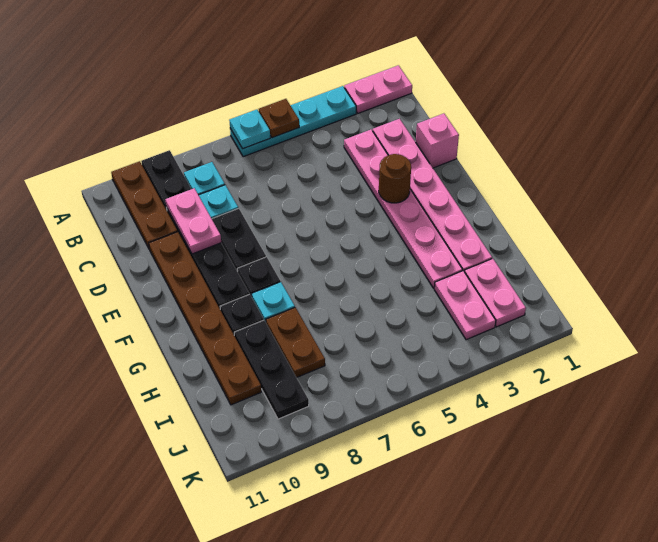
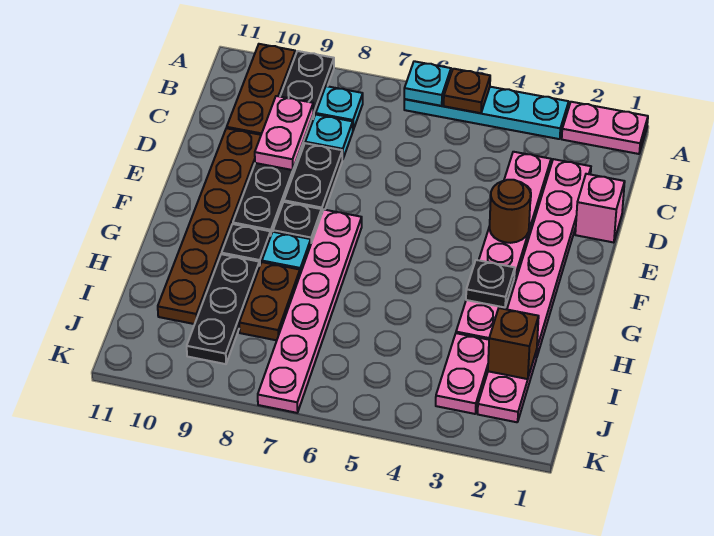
none -> pink plate F7:K7 level 1
none -> black plate G3 level 2
none -> brown brick I2 level 2

